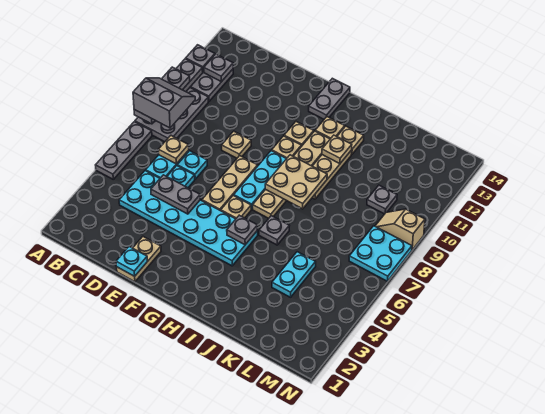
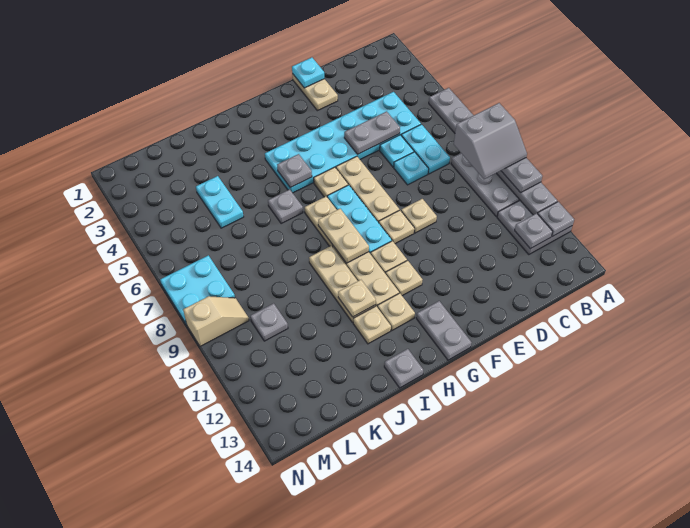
tan plate C7 level 2 -> tan plate F9 level 1
tan plate H8:I9 level 2 -> tan plate H8:H9 level 2
none -> grey plate I14 level 1

